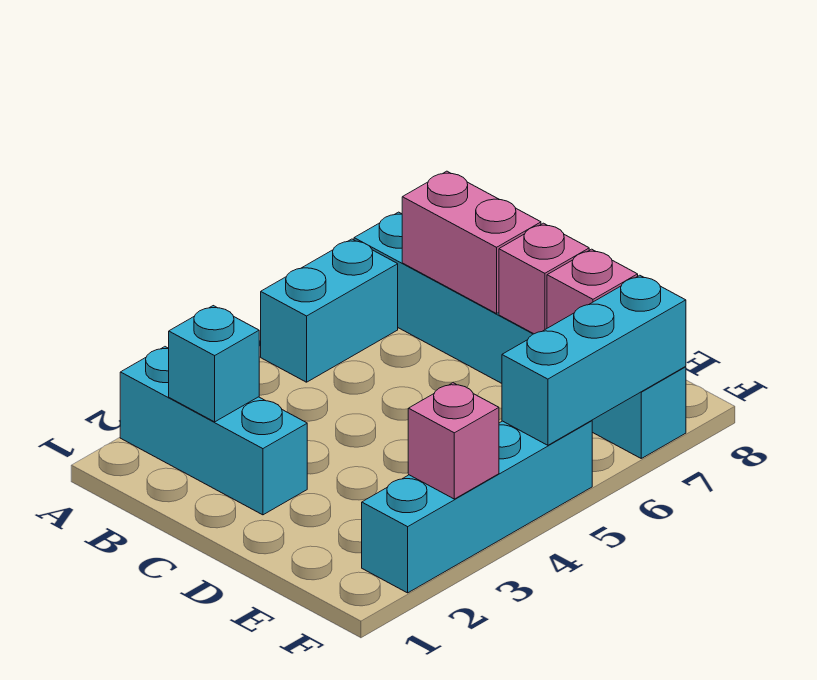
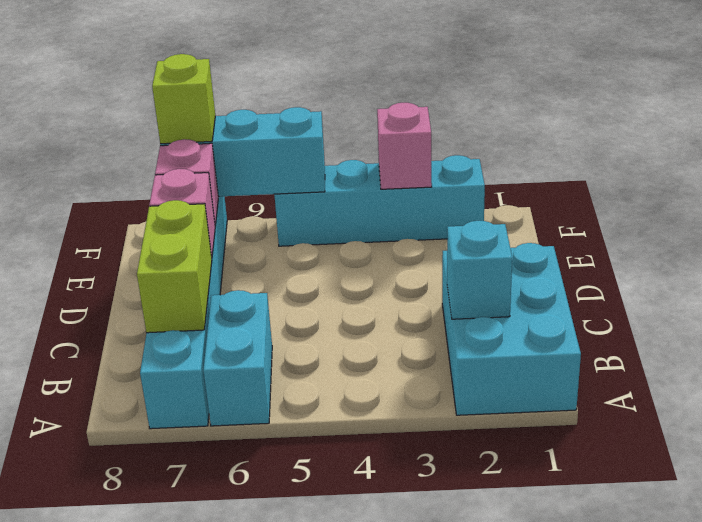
cyan brick A2:C2 level 1 -> cyan brick A1:C2 level 1
cyan brick A5:A6 level 1 -> cyan brick A6:B6 level 1
pink brick B7:C7 level 2 -> lime brick B7:C7 level 2
none -> lime brick F7 level 3

